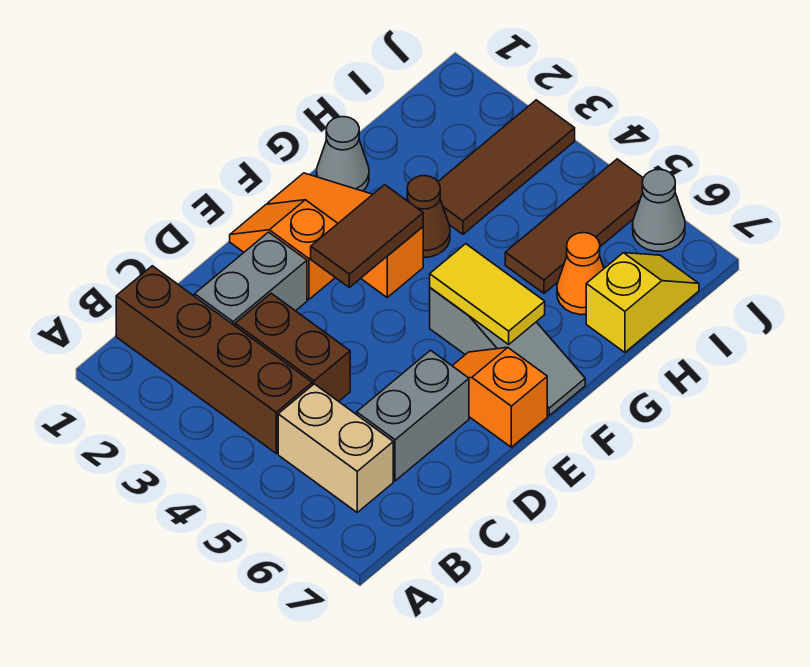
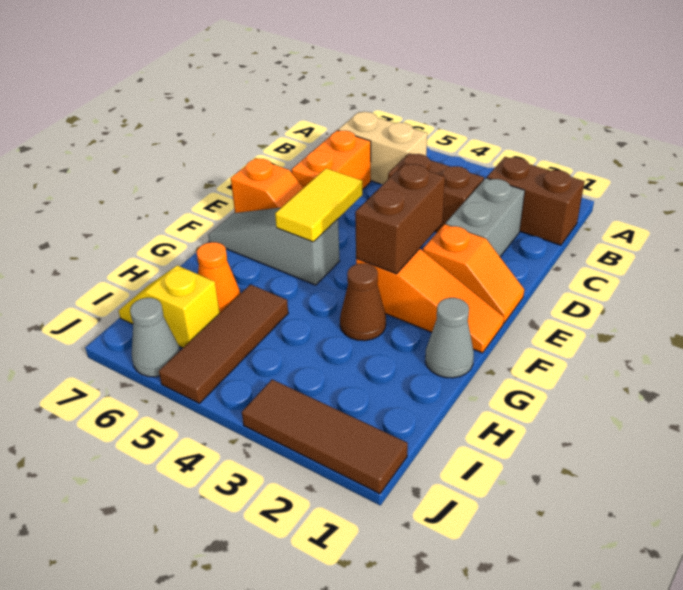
brown brick B1:B4 level 1 -> brown brick B1:B2 level 1
grey brick C6:D6 level 1 -> orange brick C6:D6 level 1
brown tile E3:F3 level 2 -> brown brick E3:F3 level 2
yellow tile F5:F6 level 2 -> yellow tile E5:F5 level 2
brown tile H3:J3 level 1 -> brown tile J1:J3 level 1
yellow slope H7:I7 level 1 top H -> yellow slope I6:I7 level 1 top 6

